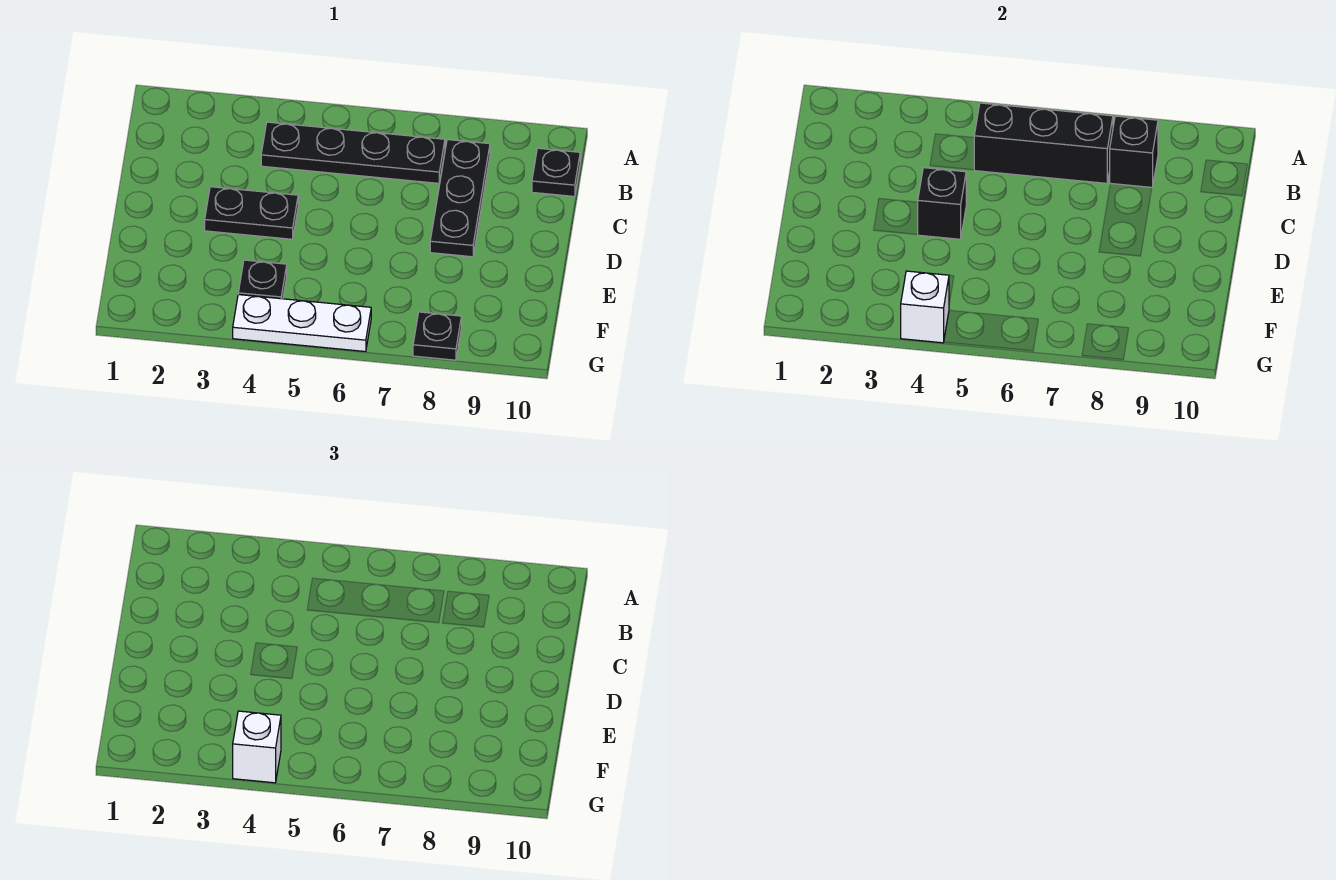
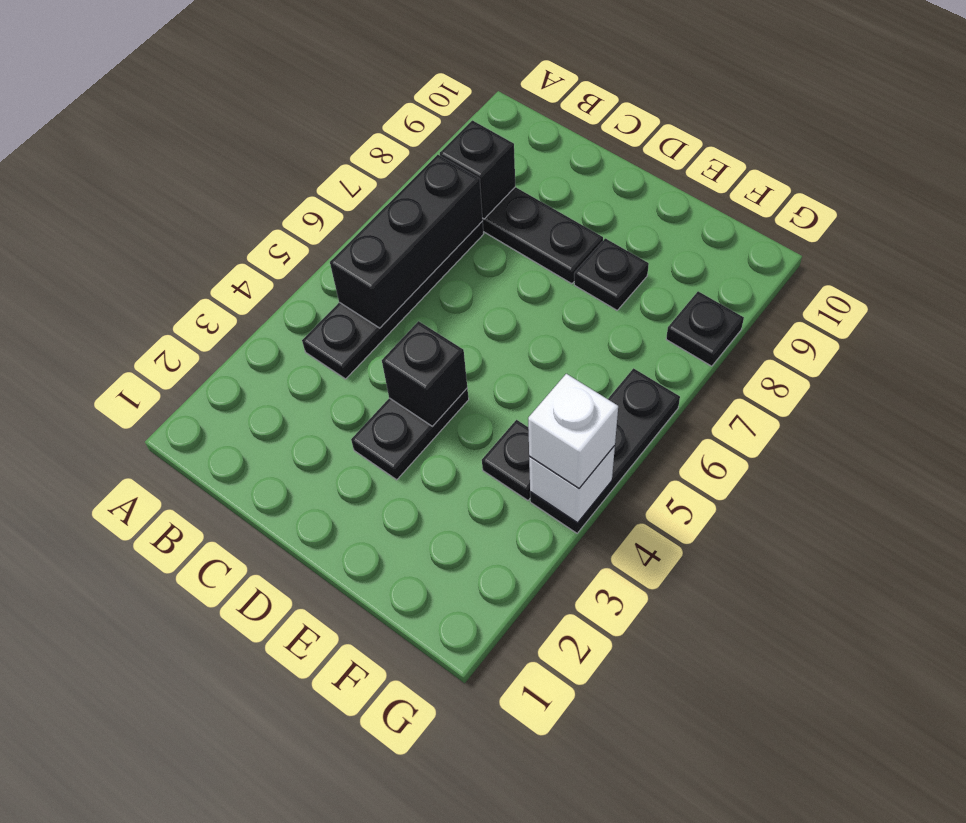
black plate B10 level 1 -> black plate E8 level 1
white plate G4:G6 level 1 -> black plate G4:G6 level 1

